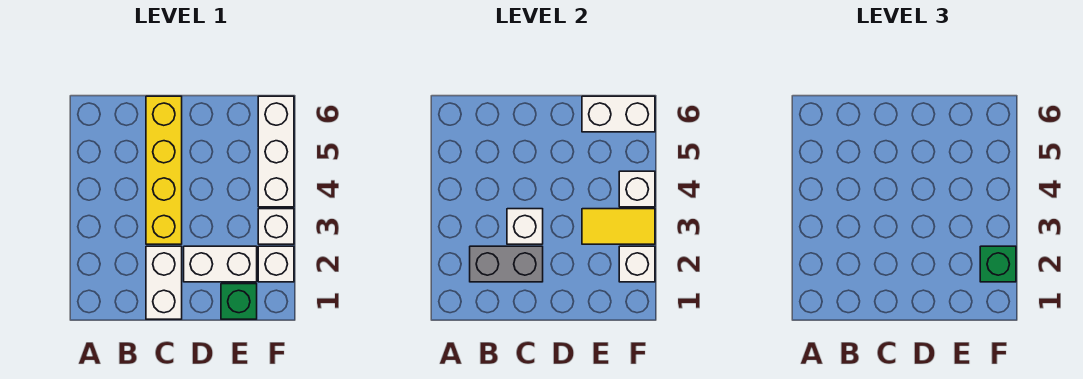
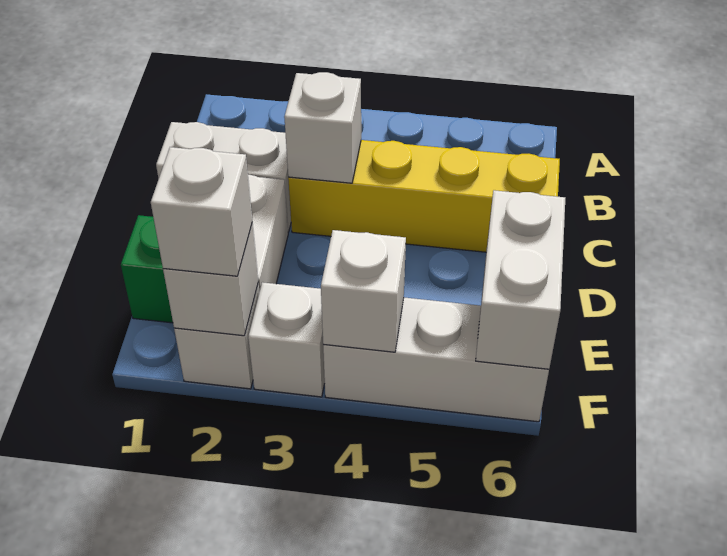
grey brick B2:C2 level 2 -> none
yellow tile E3:F3 level 2 -> none
green brick F2 level 3 -> white brick F2 level 3

